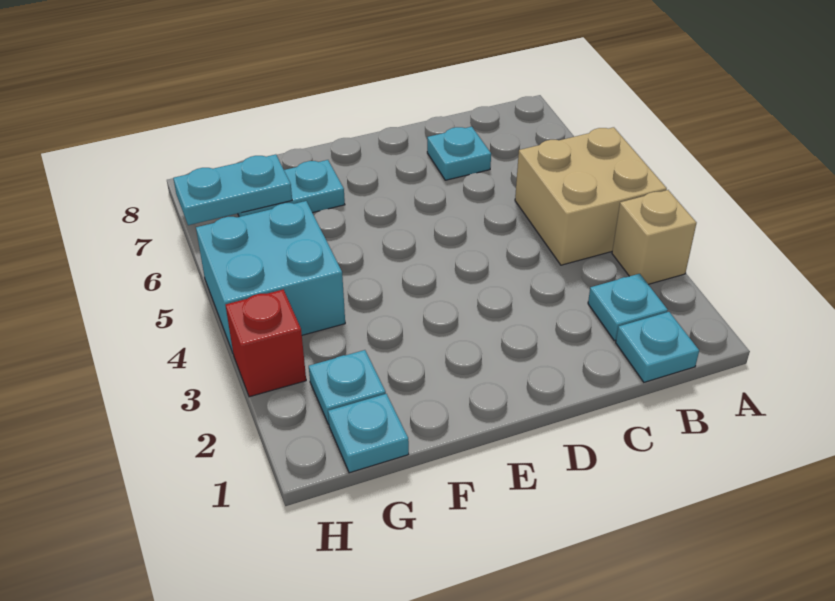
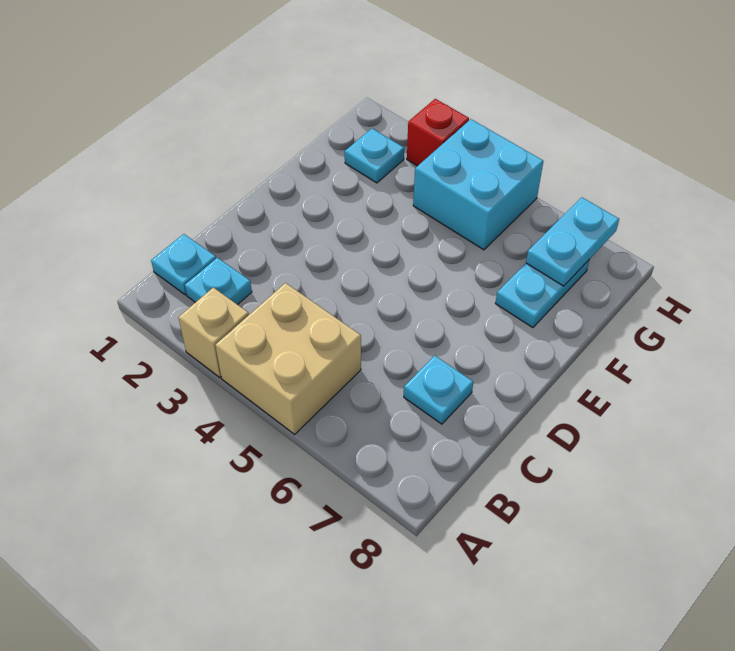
cyan plate G1 level 1 -> none

